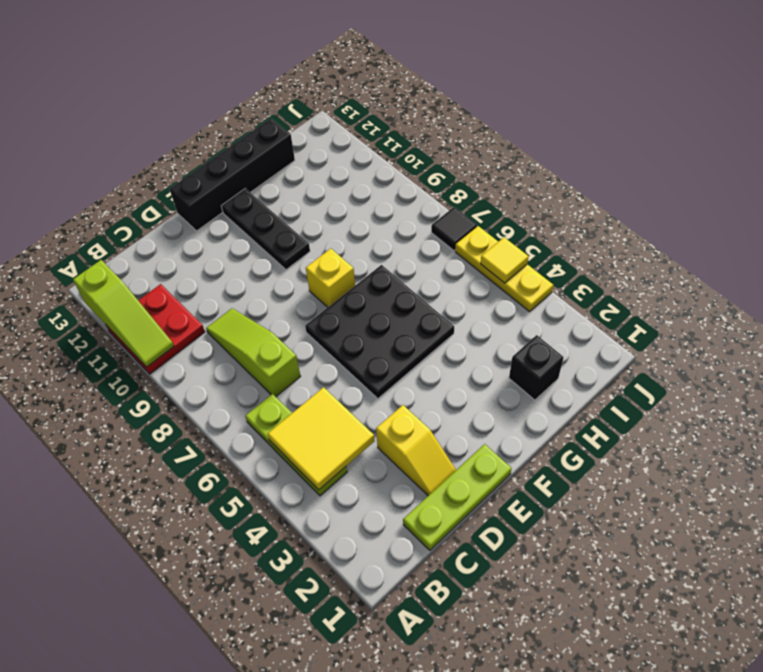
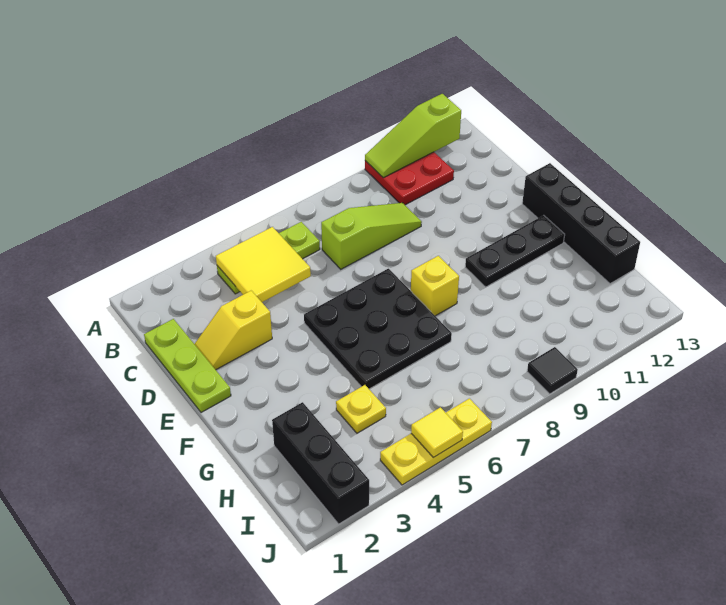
black brick H2 level 1 -> black brick H2:J2 level 1
none -> yellow plate H4 level 1
black tile J7 level 1 -> black tile J9 level 1

